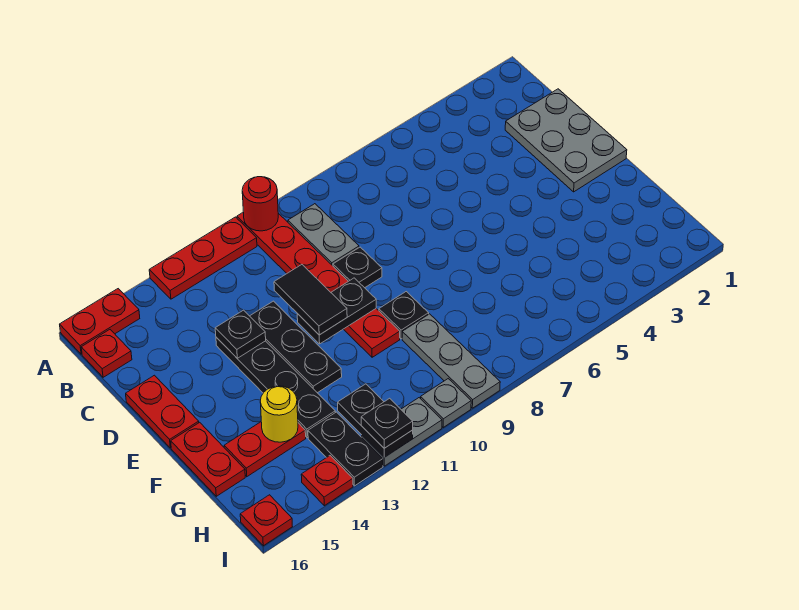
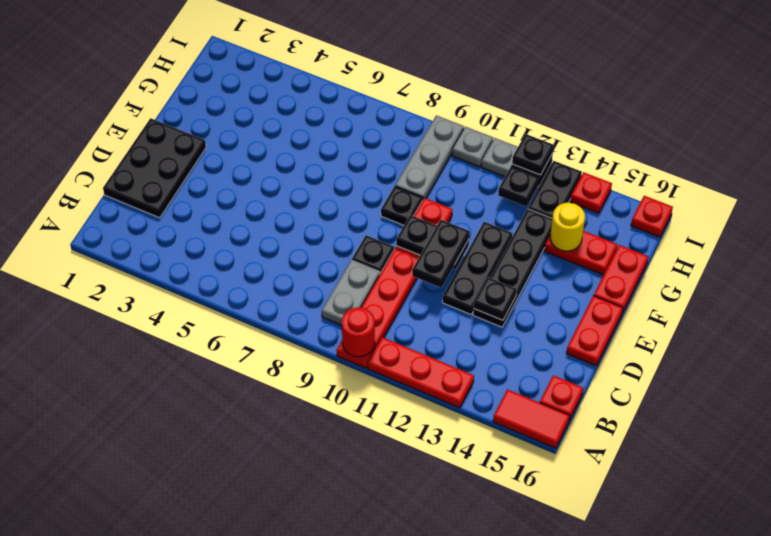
red plate A15:A16 level 1 -> red tile A15:A16 level 1
grey plate C1:E2 level 1 -> black plate C1:E2 level 1
black tile D11:E11 level 3 -> black plate D11:E11 level 3

